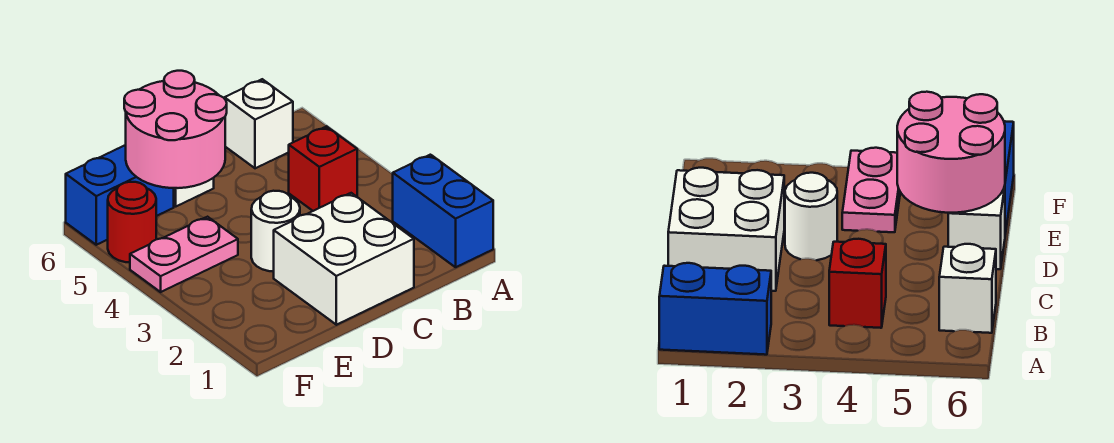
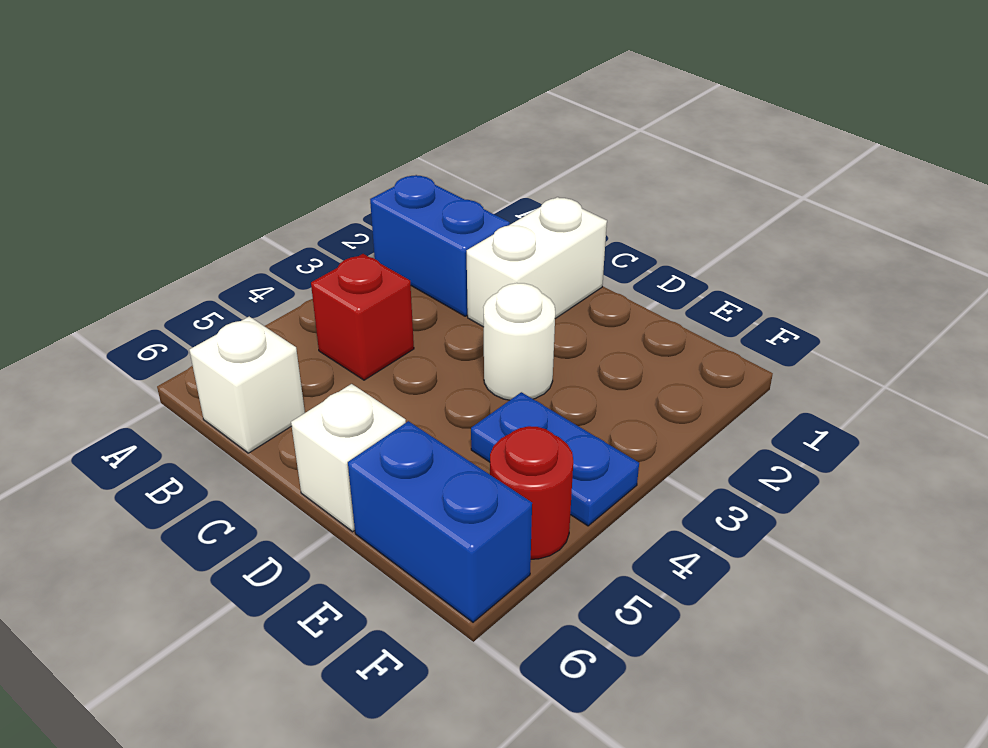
blue brick A1:A2 level 1 -> blue brick A2:B2 level 1
white brick C1:D2 level 1 -> white brick C1:C2 level 1
pink round brick D5:E6 level 2 -> none
pink plate E4:F4 level 1 -> blue plate E4:F4 level 1

